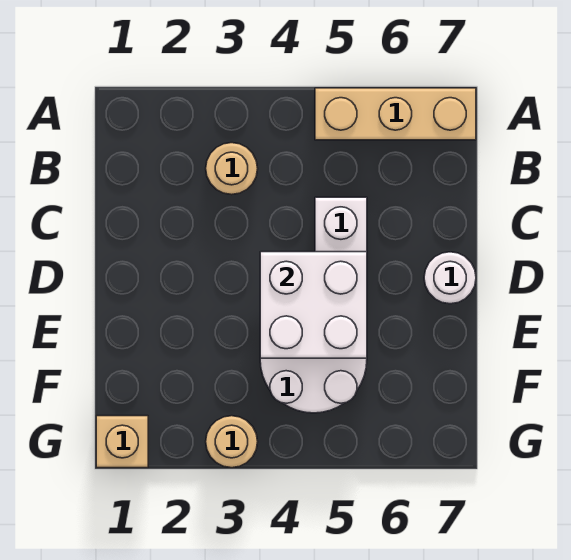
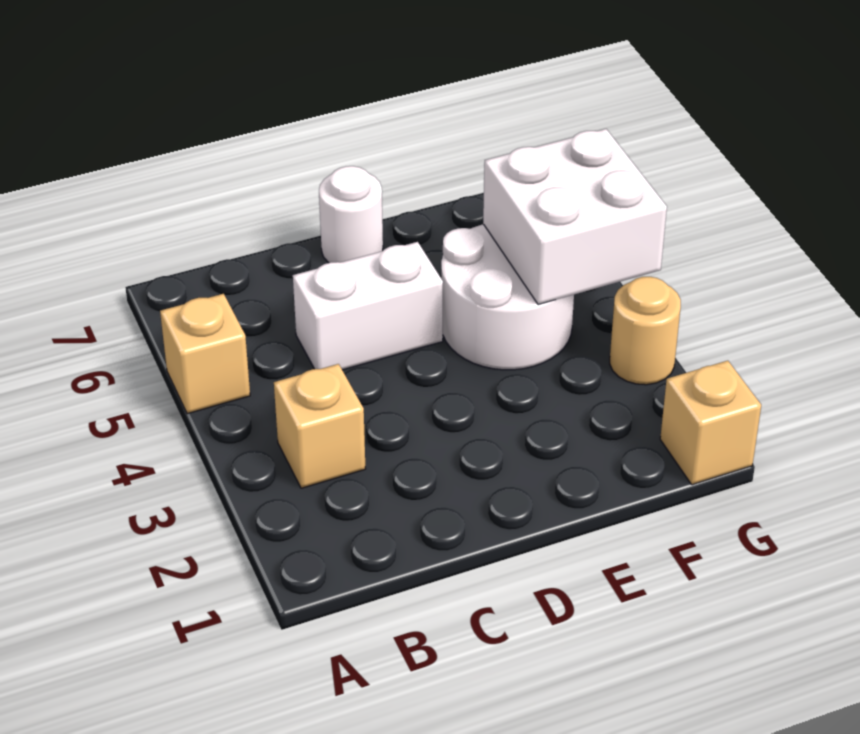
tan brick A5:A7 level 1 -> tan brick A5 level 1
tan round brick B3 level 1 -> tan brick B3 level 1
white brick D4:E5 level 2 -> white brick F4:G5 level 2

